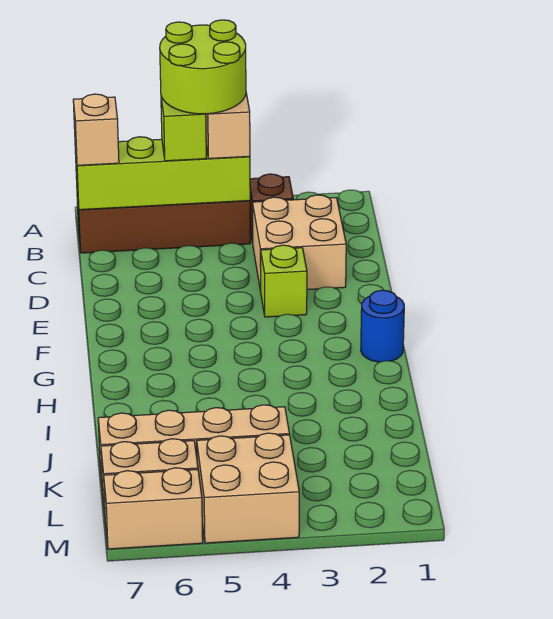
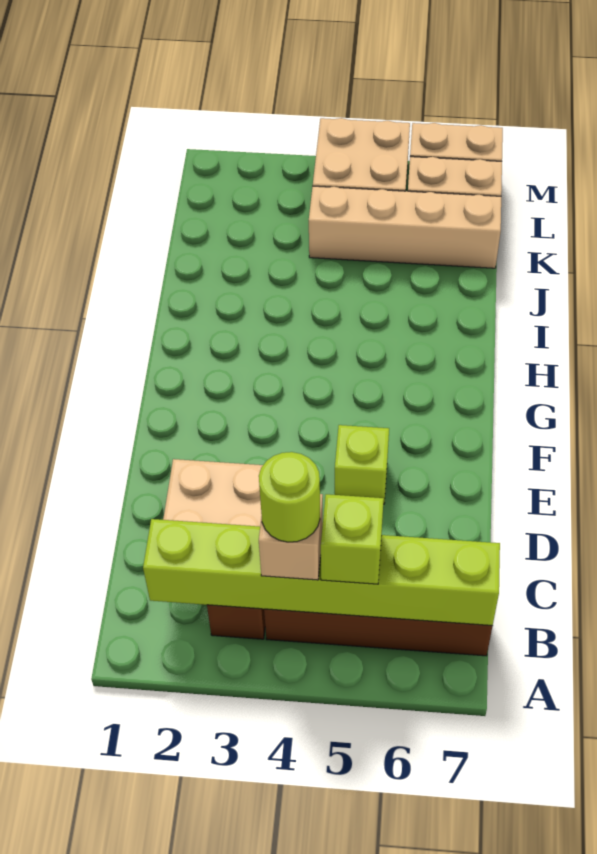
lime round brick A4:B5 level 4 -> lime round brick B4 level 4
lime brick B4:B7 level 2 -> lime brick B2:B7 level 2
tan brick B7 level 3 -> none
lime brick E3 level 1 -> lime brick E5 level 1
blue round brick G1 level 1 -> none

